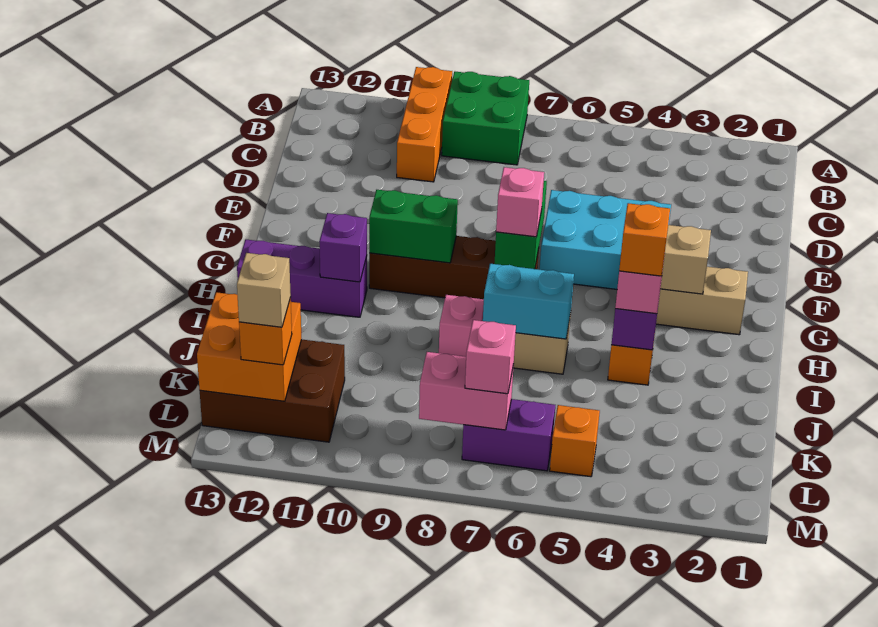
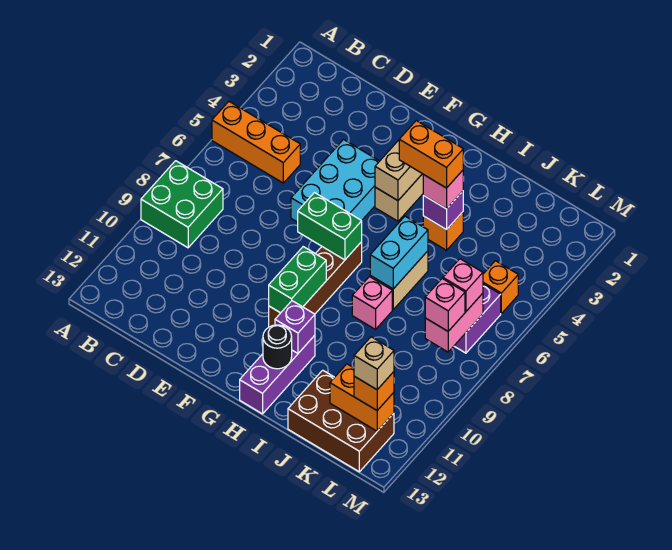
orange brick A10:C10 level 1 -> orange brick A5:C5 level 1
pink brick G7 level 3 -> pink brick L8 level 3
none -> black round brick H12 level 2
orange brick I4 level 4 -> orange brick H4:I4 level 4
brown brick K11:L13 level 1 -> brown brick J12:L13 level 1
orange brick K12:L13 level 2 -> orange brick K12:L12 level 2

